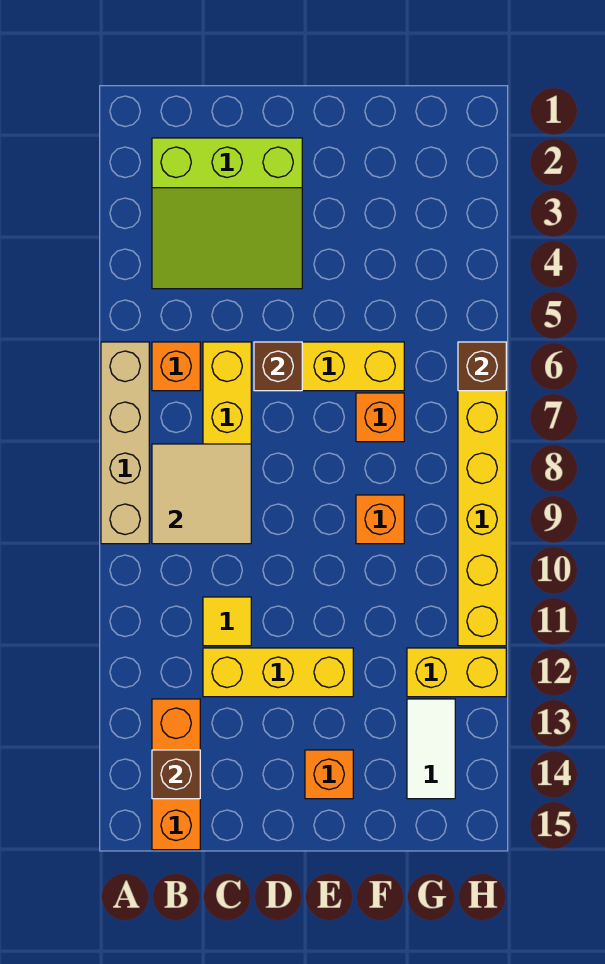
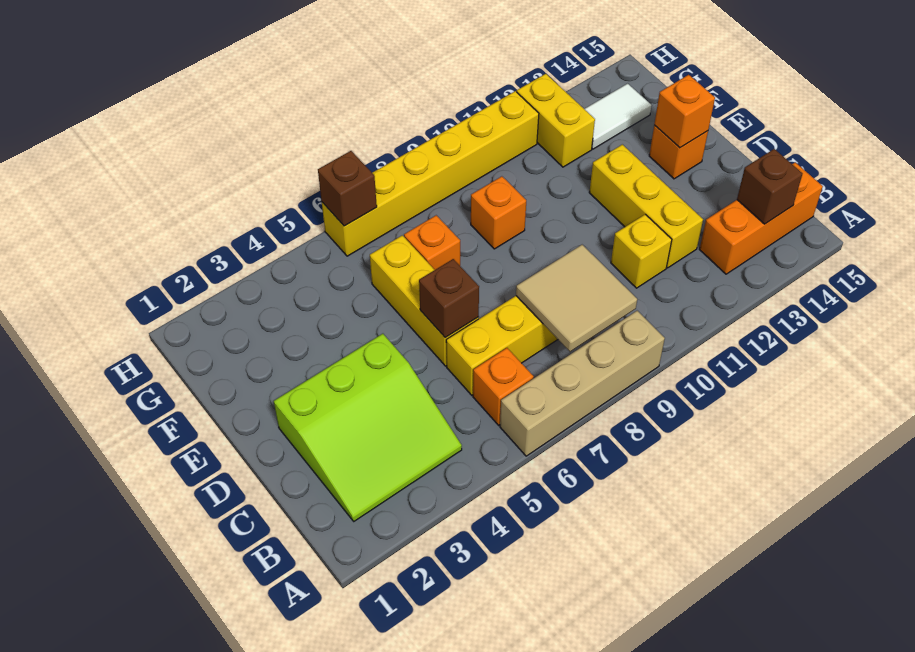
lime slope B2:D4 level 1 top 2 -> lime slope B2:D4 level 1 top D
yellow tile C11 level 1 -> yellow brick C11 level 1
none -> orange brick E14 level 2

